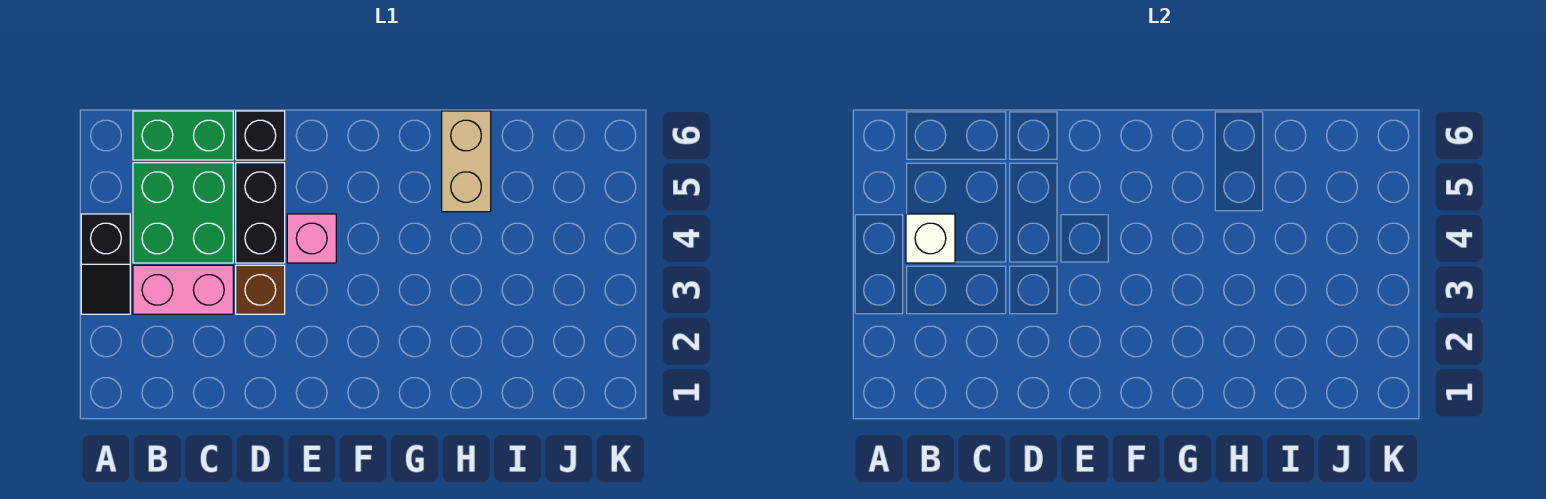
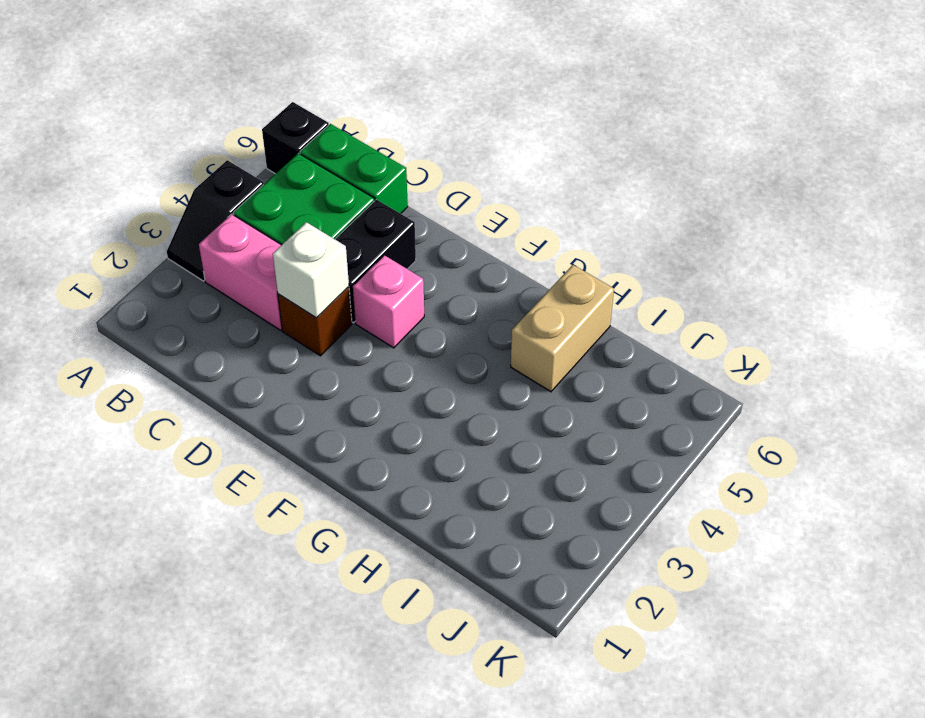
white brick B4 level 2 -> white brick D3 level 2
black brick D6 level 1 -> black brick A6 level 1

